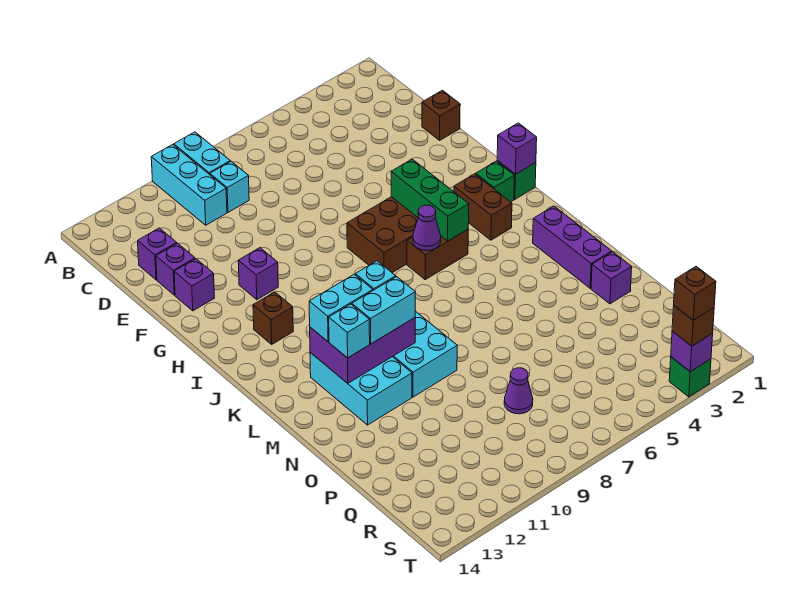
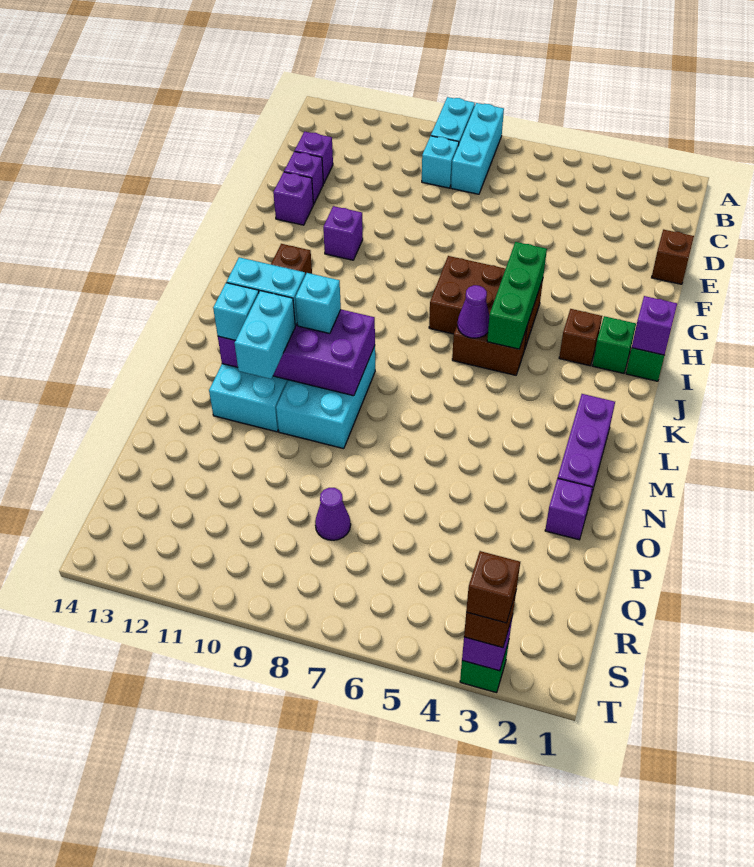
cyan brick A10:C10 level 1 -> cyan brick A8:C8 level 1
brown brick I3:J3 level 1 -> brown brick I3 level 1
purple brick L10:M12 level 2 -> purple brick L9:M12 level 2
cyan brick M10:M11 level 3 -> cyan brick M11:N11 level 3

